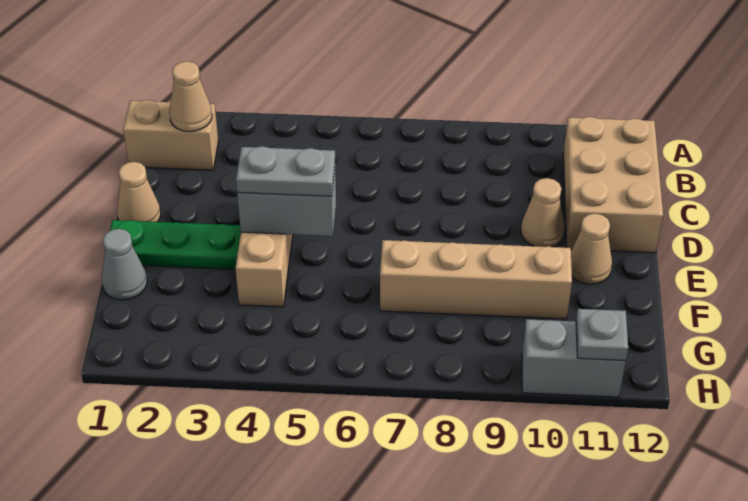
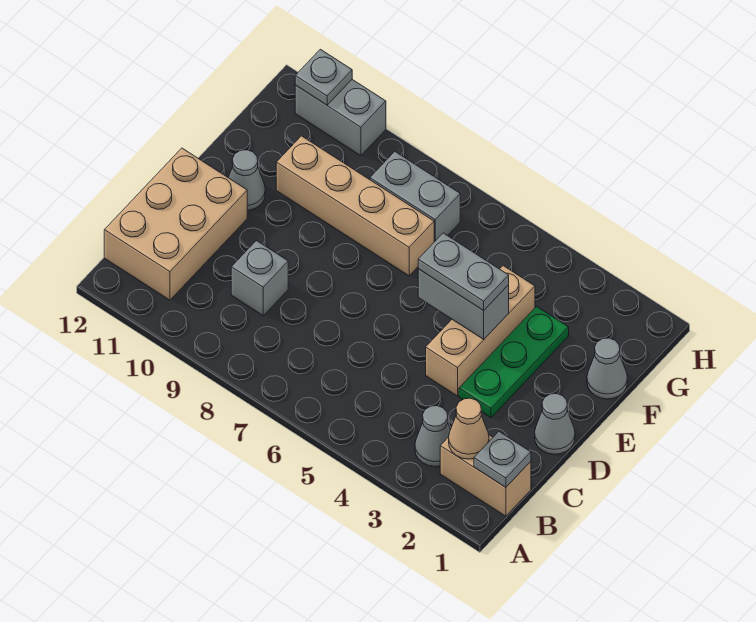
none -> grey plate B1 level 2
none -> grey cone B3 level 1
none -> grey brick C9 level 1
tan cone D1 level 1 -> grey cone D1 level 1
tan cone D10 level 1 -> none
green plate E1:E3 level 1 -> green plate D3:F3 level 1
tan cone E11 level 1 -> grey cone E11 level 1
none -> grey brick G7:G8 level 1

